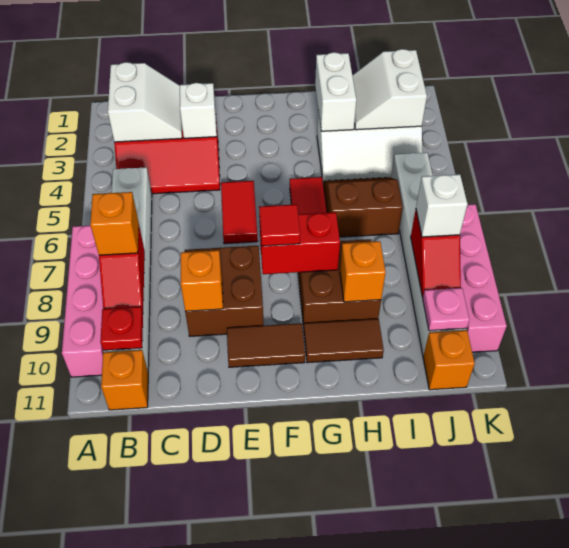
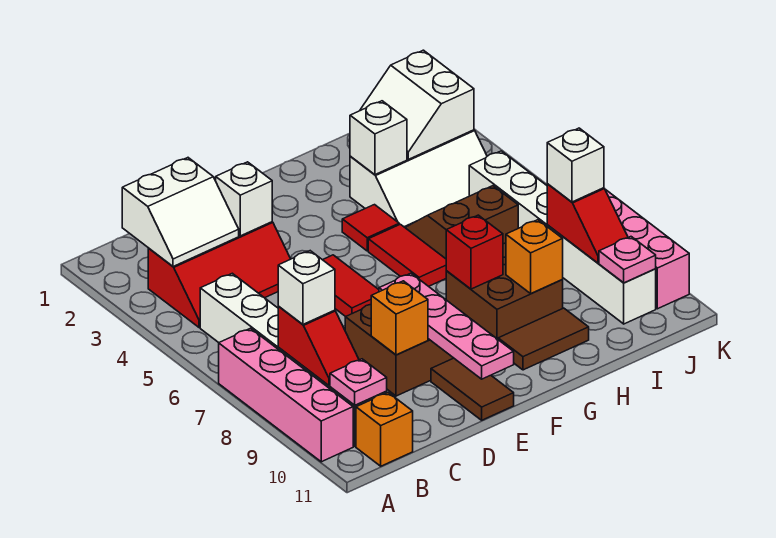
white slope B2:C3 level 2 top B -> white slope B2:C3 level 2 top 2
orange brick B8 level 3 -> white brick B8 level 3
red plate B10 level 2 -> pink plate B10 level 2
none -> pink plate E8:E11 level 2
brown tile E10:F10 level 1 -> brown tile E10:E11 level 1
red brick F8:G8 level 2 -> red brick G8 level 2
red tile F8 level 3 -> red tile G4 level 1
white brick H2:H3 level 2 -> white brick H3 level 2
orange brick J11 level 1 -> none

